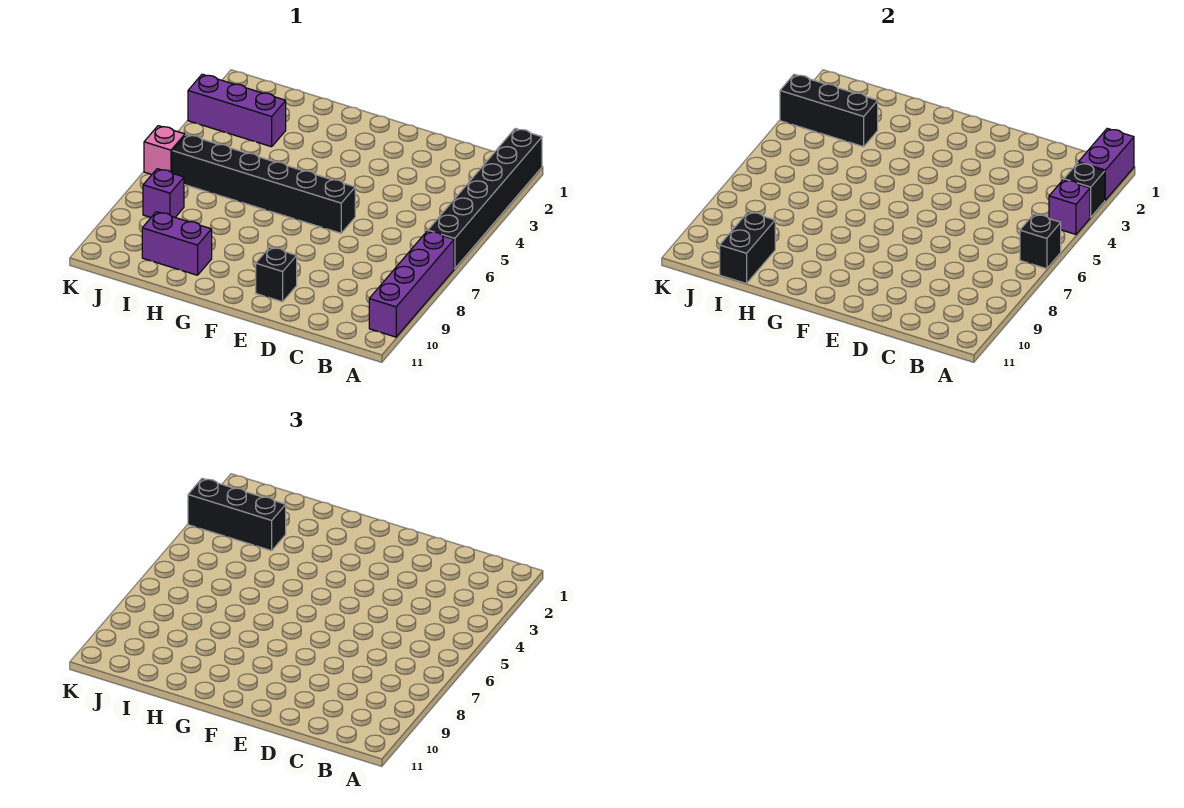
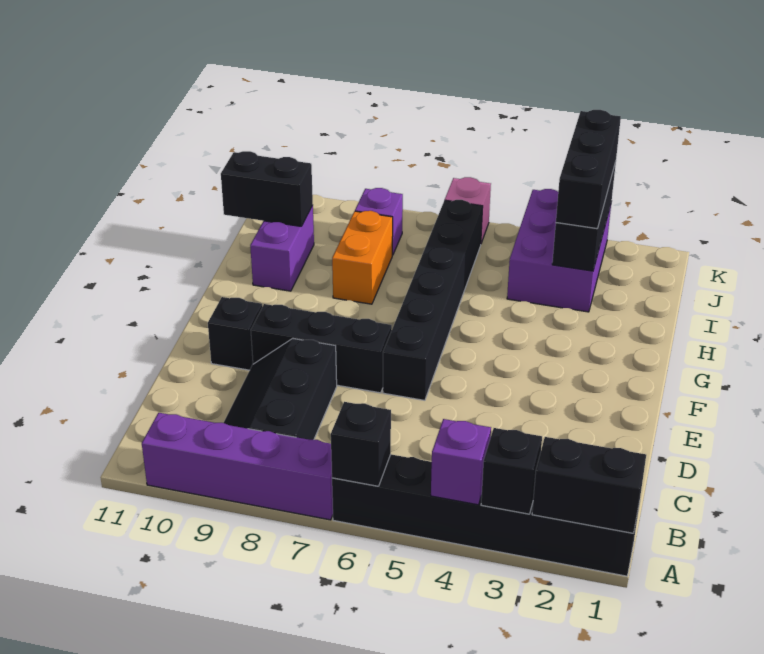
purple brick A1:A2 level 2 -> black brick A1:A2 level 2
none -> black slope B8:D9 level 1 top 8
none -> black brick E7:E9 level 1
none -> orange brick H8:I8 level 1
purple brick I3:K3 level 1 -> purple brick I3:K4 level 1

